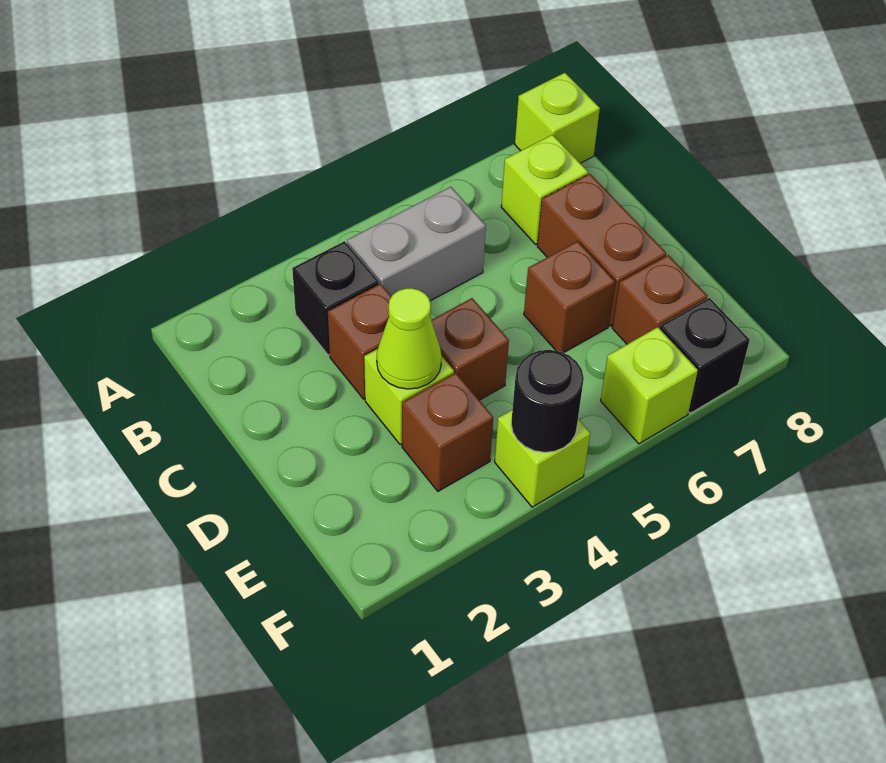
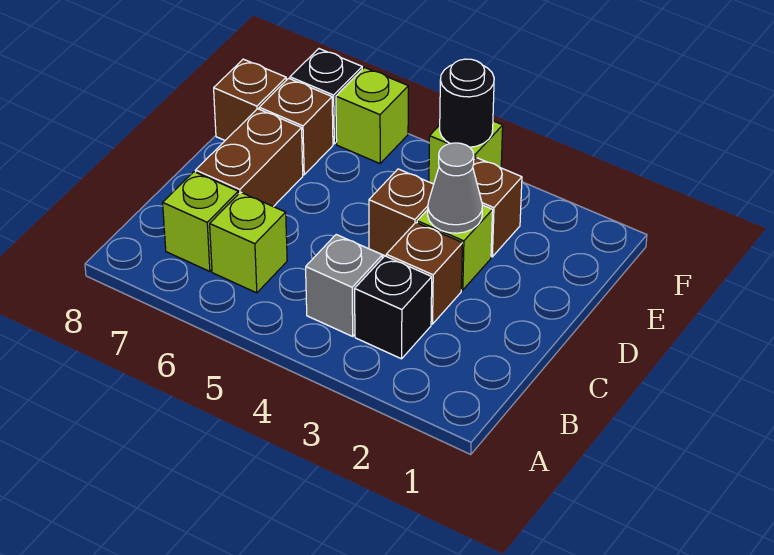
lime brick A8 level 1 -> lime brick B6 level 1
grey brick B4:B5 level 1 -> grey brick B4 level 1
lime cone D3 level 2 -> grey cone D3 level 2
brown brick D6 level 1 -> brown brick E8 level 1

